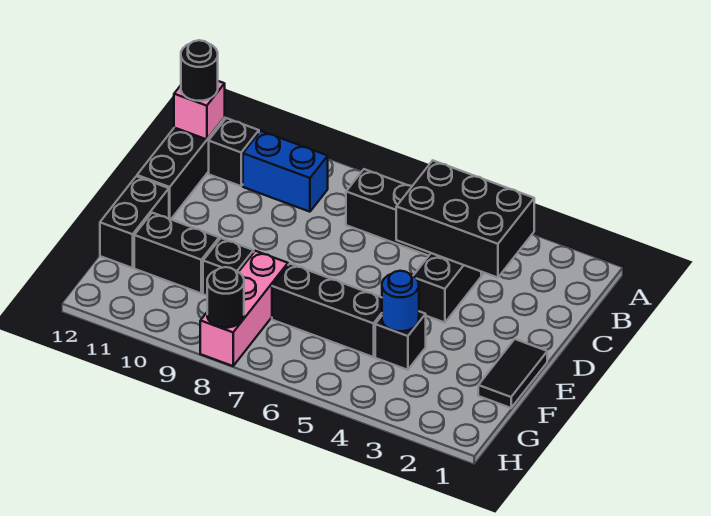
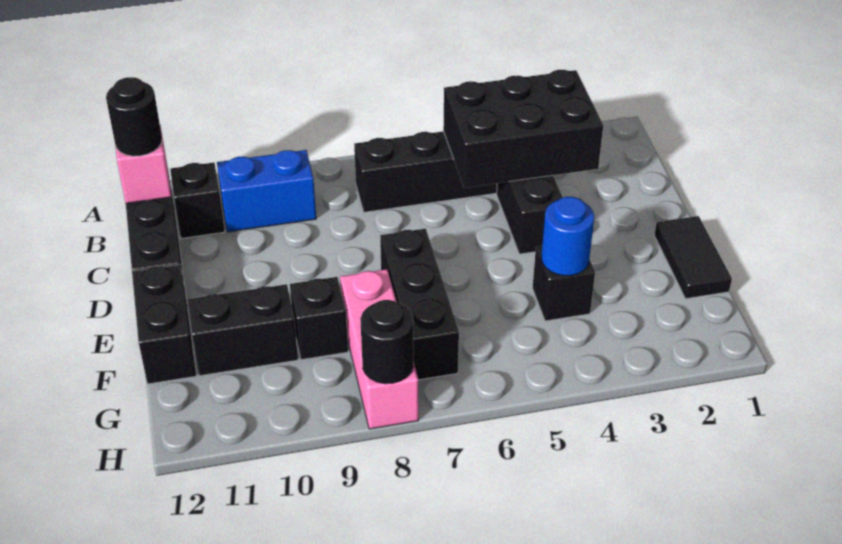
black brick F5:F7 level 1 -> black brick E7:G7 level 1

